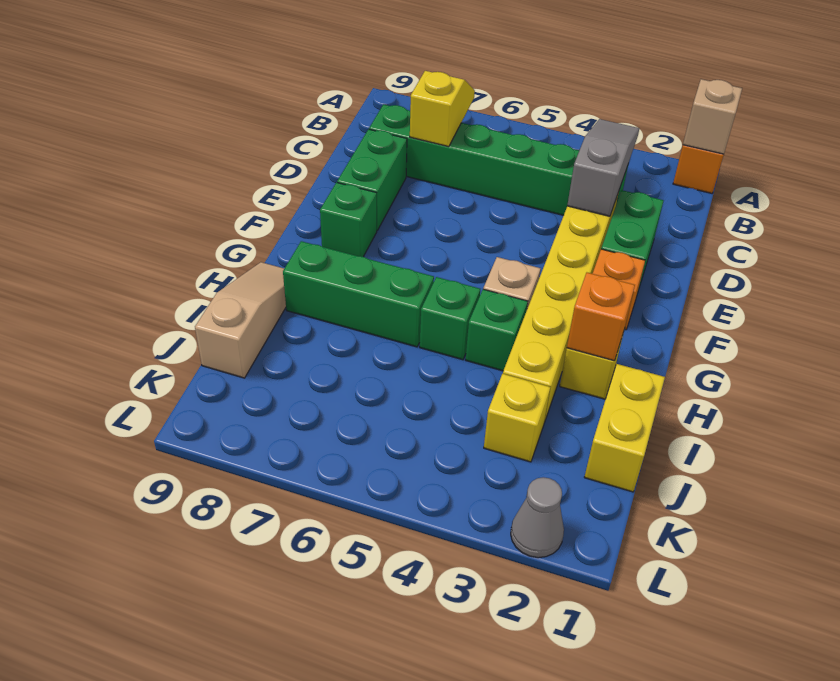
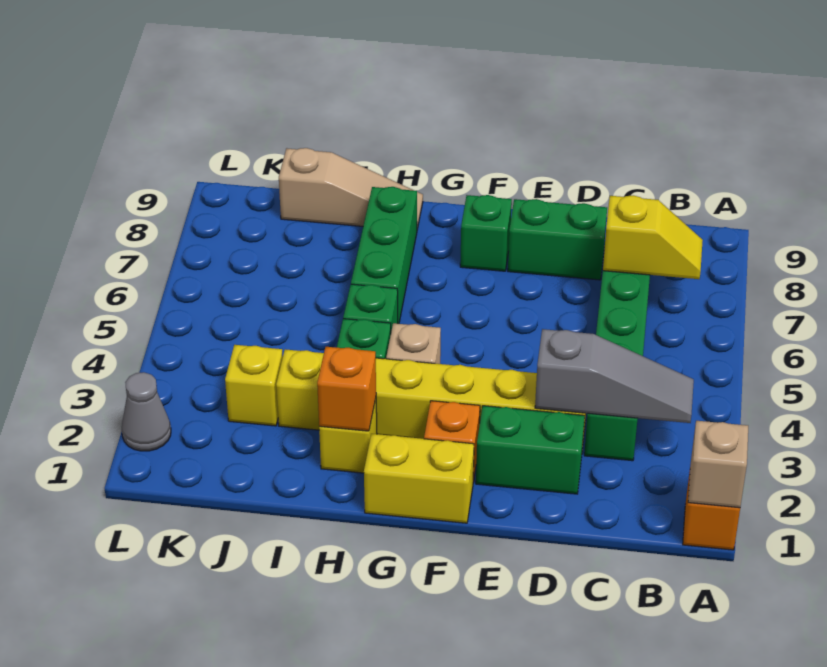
yellow brick I1:J1 level 1 -> yellow brick F1:G1 level 1

